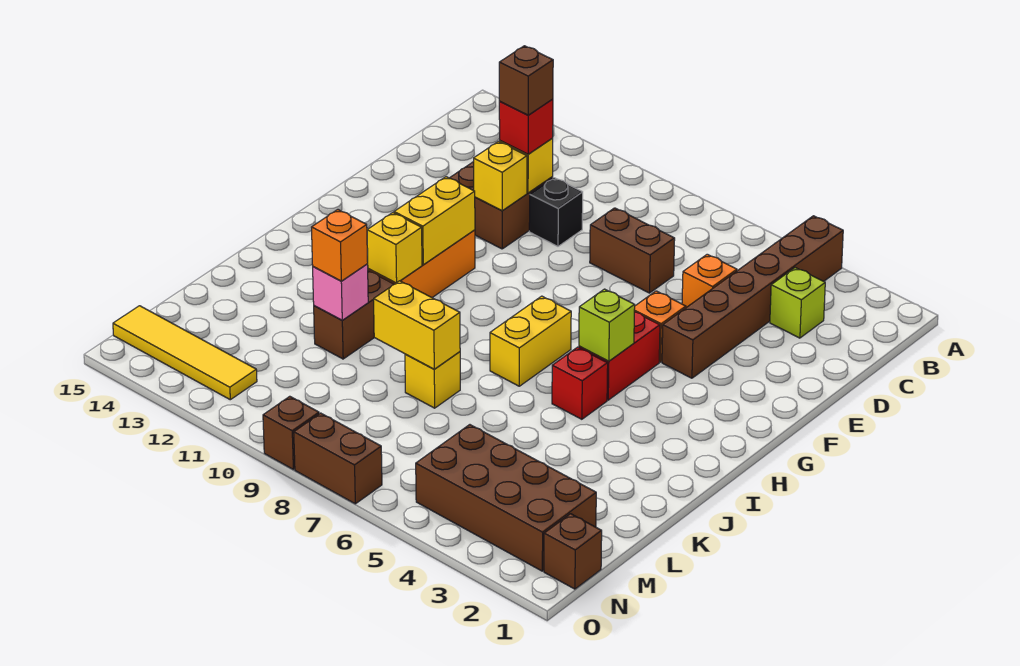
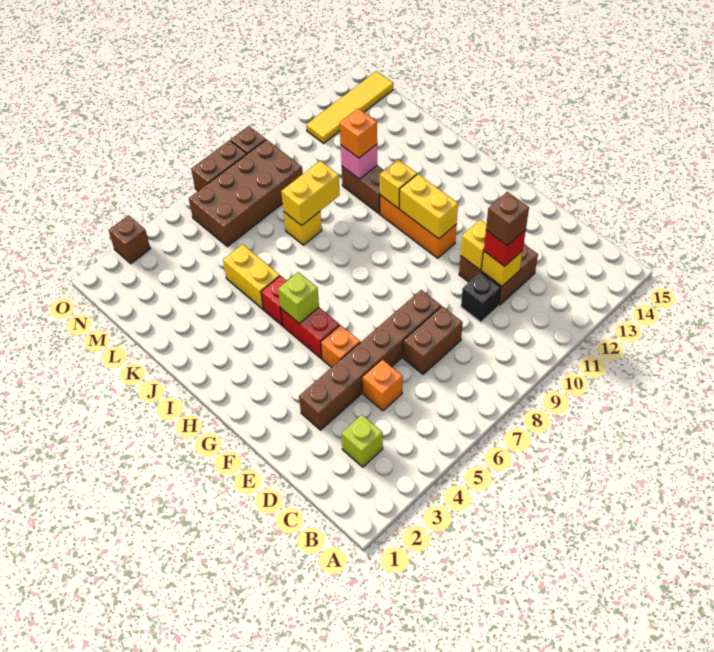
brown brick A4:F4 level 1 -> brown brick E3:E8 level 1
yellow brick H7:I7 level 1 -> yellow brick J5:K5 level 1
brown brick M2:N5 level 1 -> brown brick M6:N9 level 1
brown brick N1 level 1 -> brown brick O3 level 1

